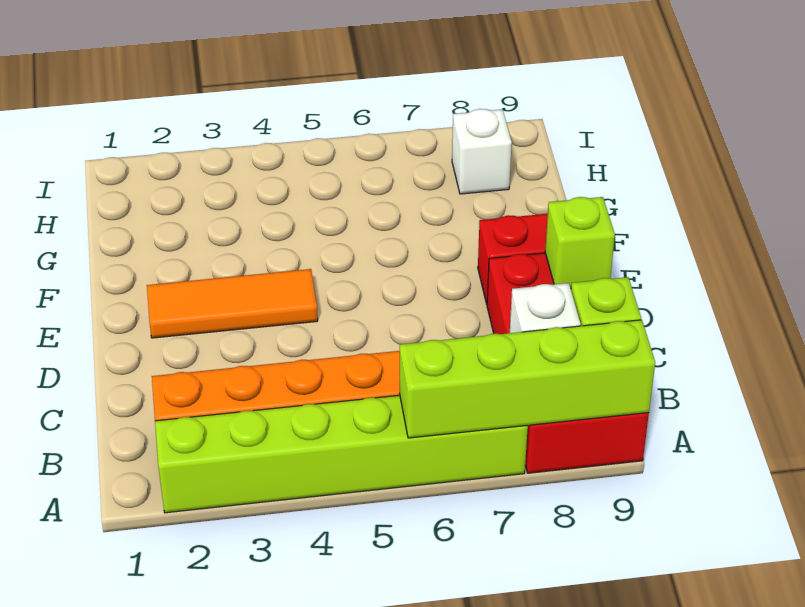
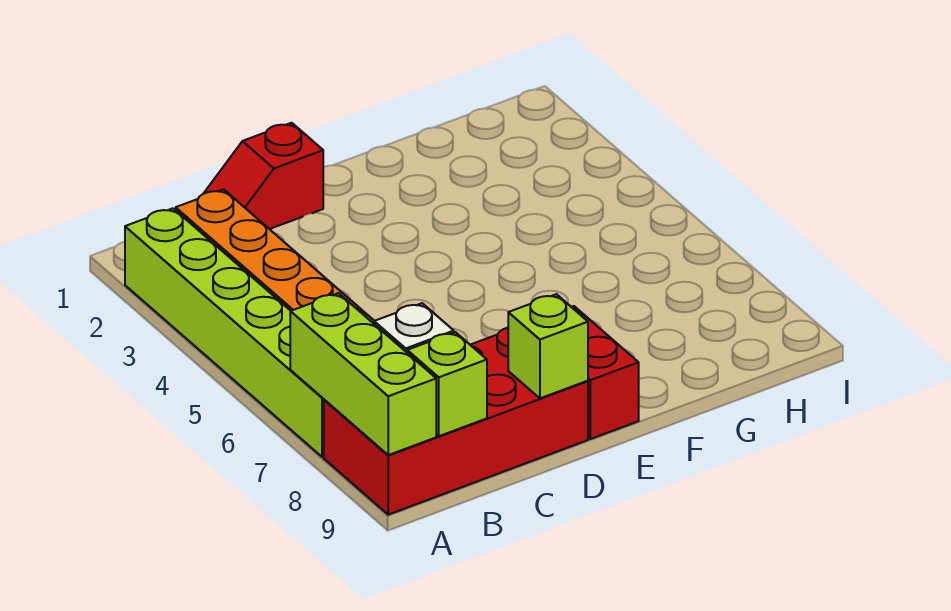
lime brick A6:A9 level 2 -> lime brick A7:A9 level 2
none -> red slope C1:D1 level 1 top D
orange tile E2:E4 level 1 -> none
white brick H8 level 1 -> none

